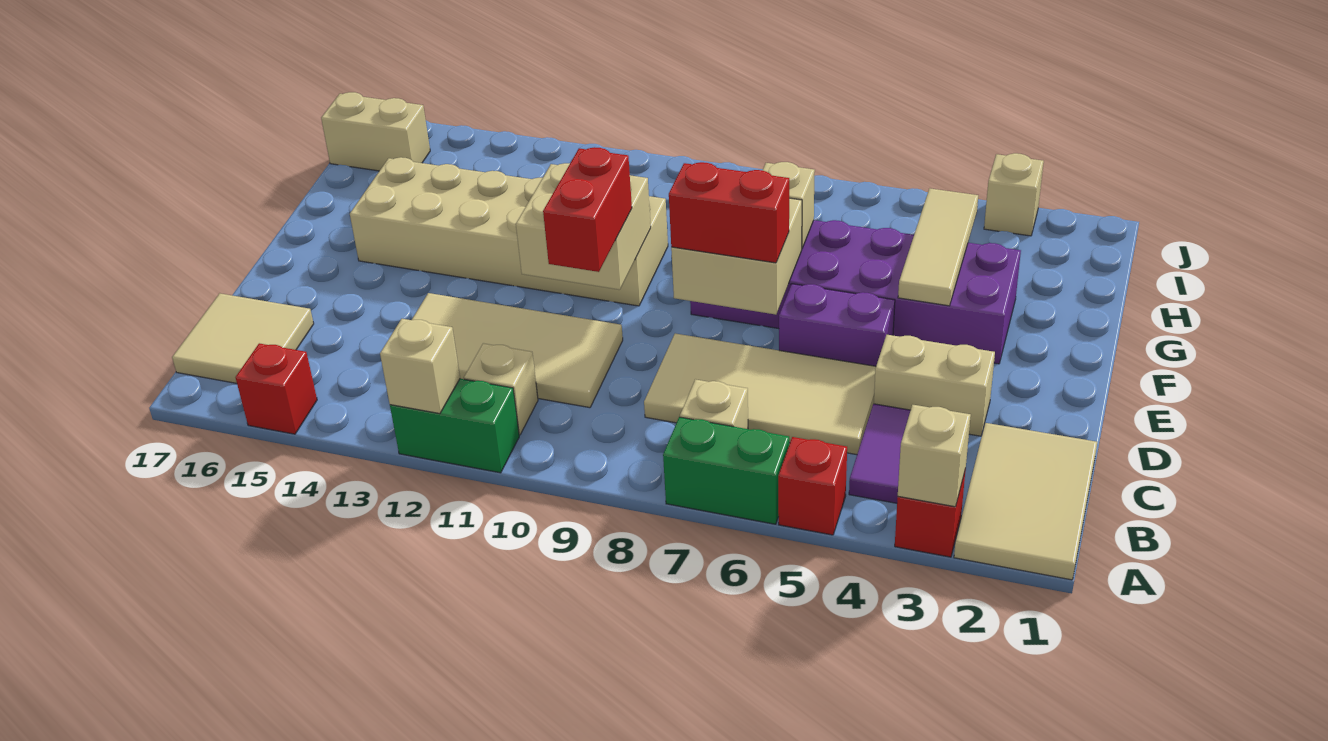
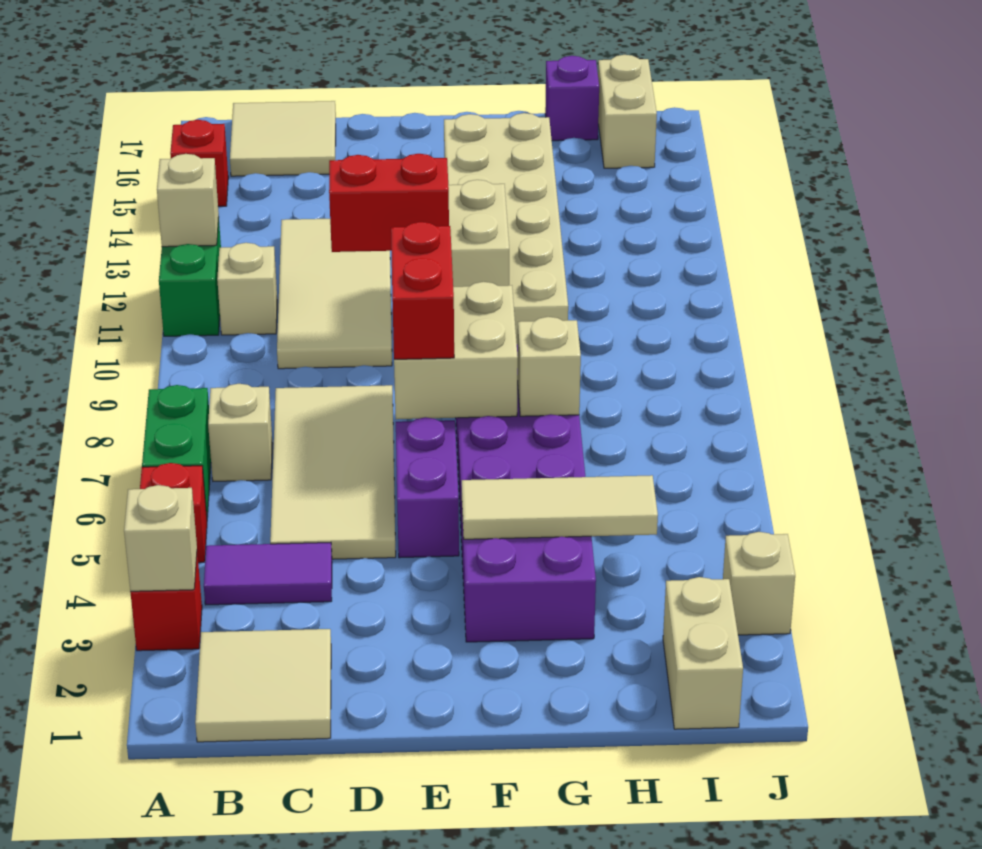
tan tile A1:C2 level 1 -> tan tile B1:C2 level 1
tan brick D3:D4 level 1 -> tan brick I1:I2 level 1
none -> purple brick H17 level 1

